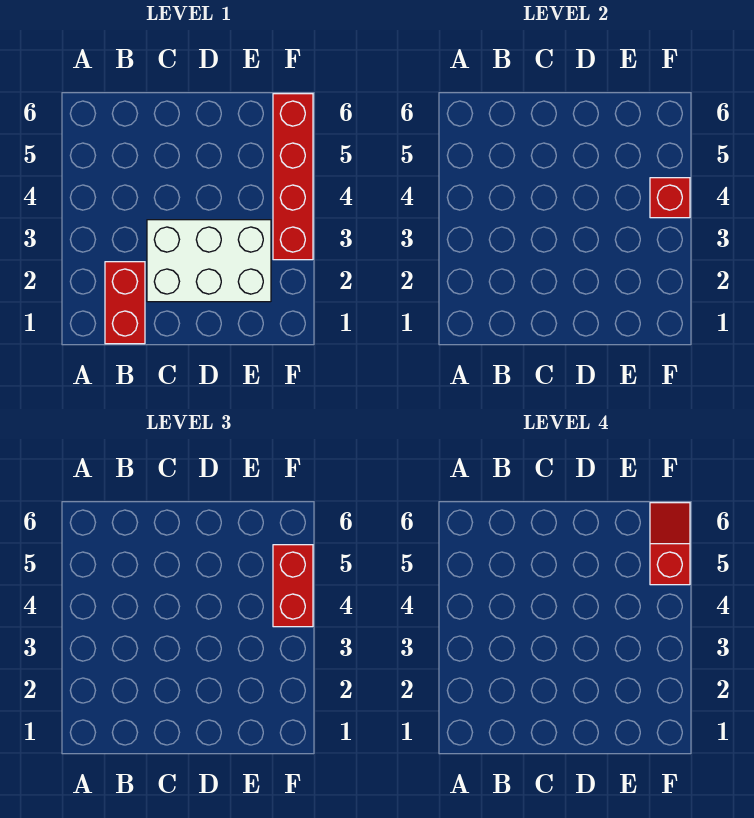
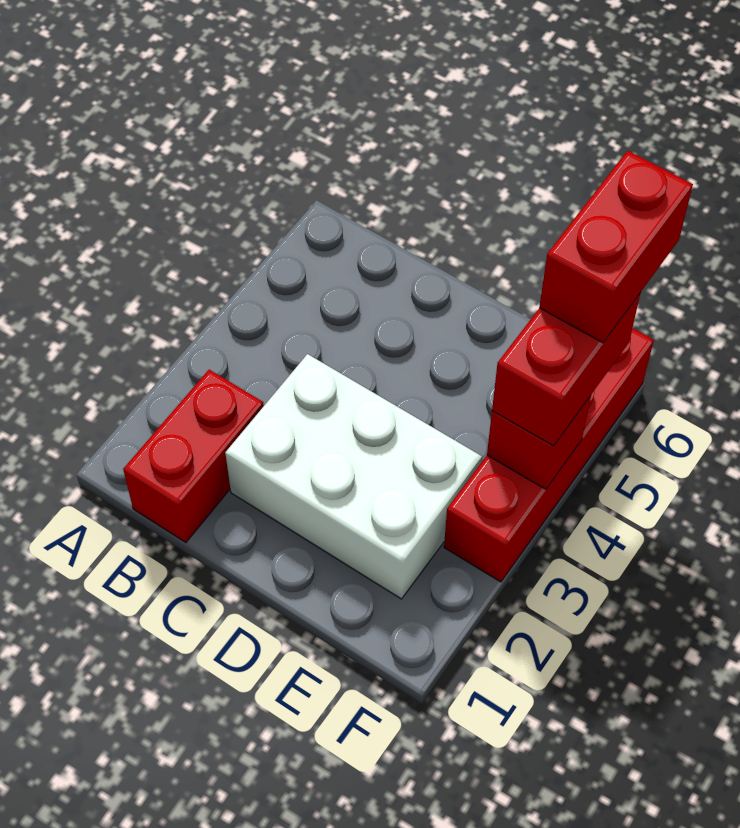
red slope F5:F6 level 4 top 5 -> red brick F5:F6 level 4

